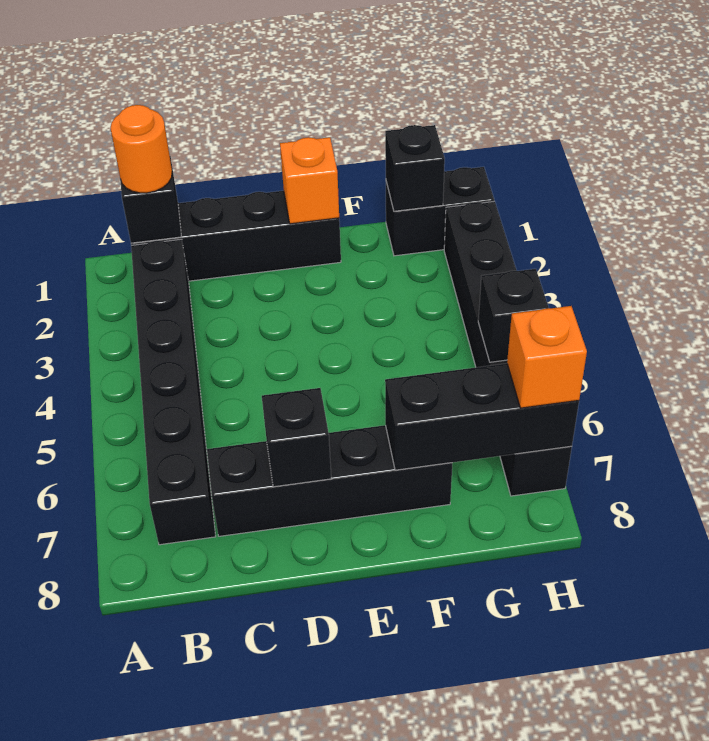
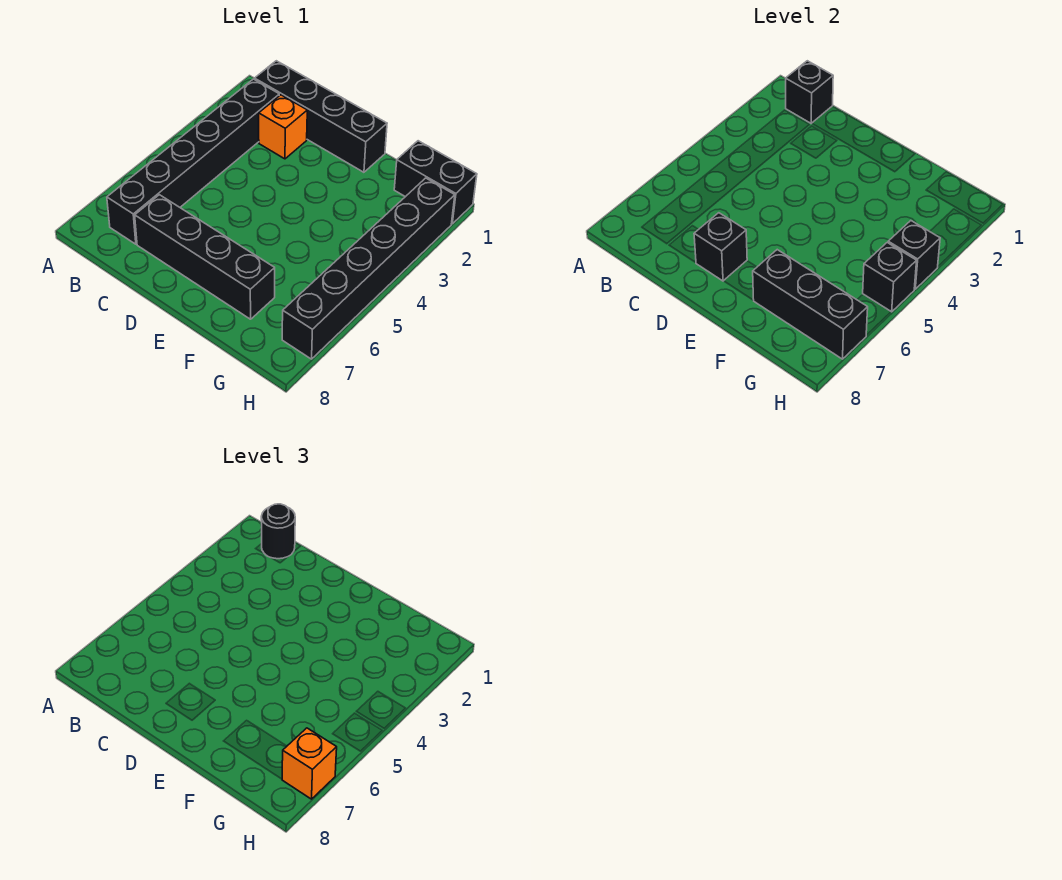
orange round brick B1 level 3 -> black round brick B1 level 3
orange brick E1 level 2 -> orange brick C2 level 1
black brick G1 level 2 -> black brick H4 level 2

